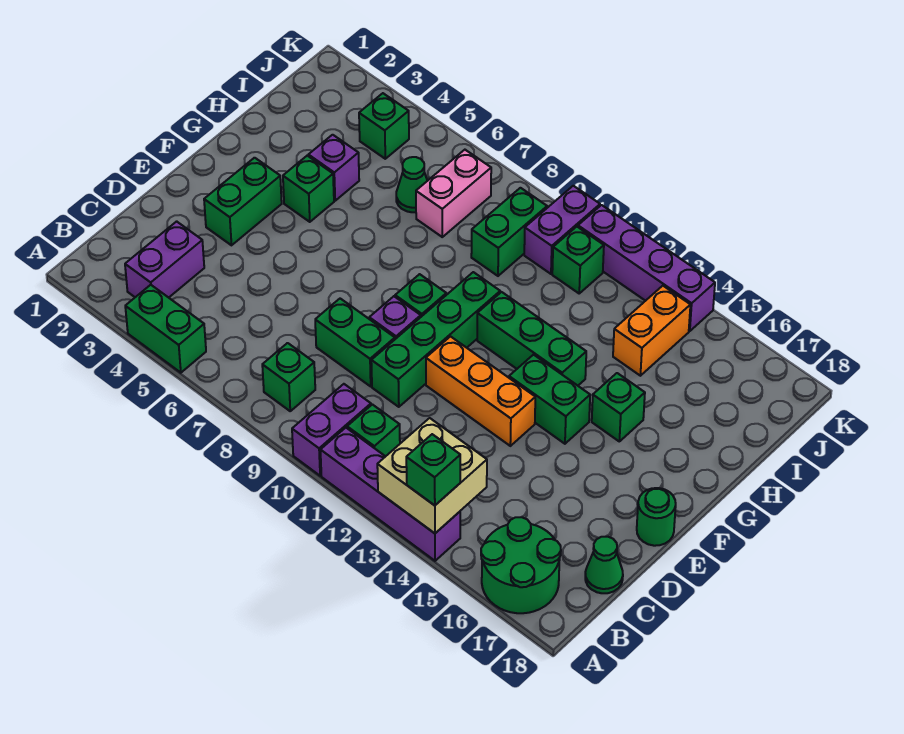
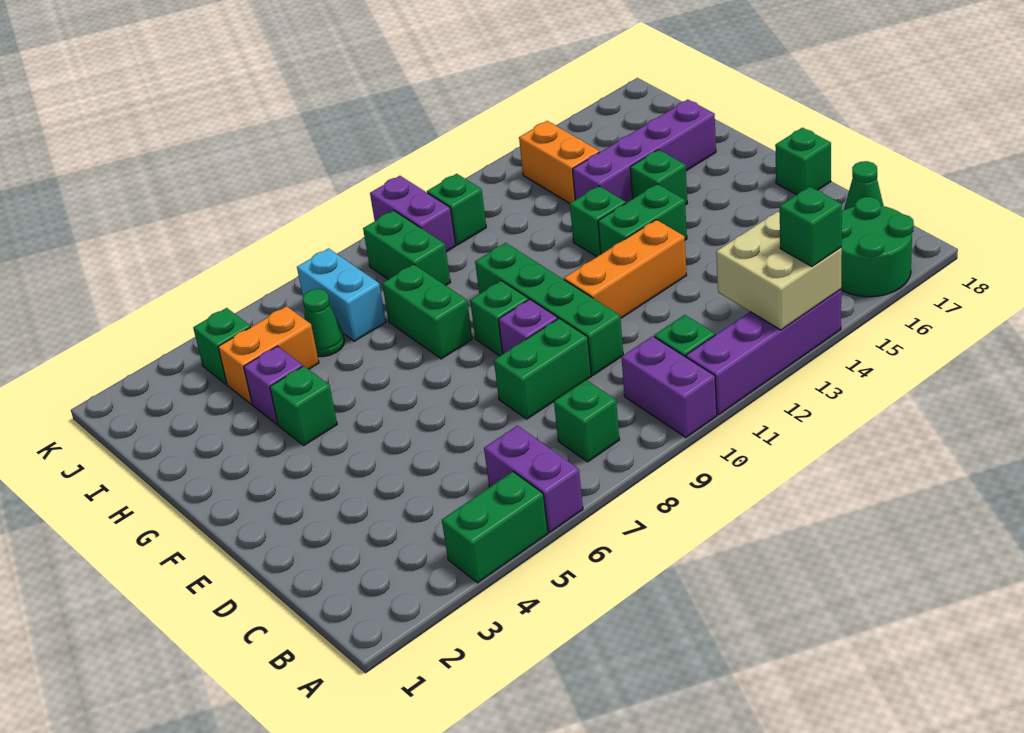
purple brick B3:C3 level 1 -> purple brick A6:B6 level 1
green brick E3:F3 level 1 -> green brick G8:H8 level 1
green round brick E18 level 1 -> green brick E18 level 1
green brick G11:G13 level 1 -> green brick G13 level 1
none -> orange brick I4:I5 level 1
pink brick I7:J7 level 1 -> cyan brick I7:J7 level 1
purple brick K11:K14 level 1 -> purple brick H14:H17 level 1

